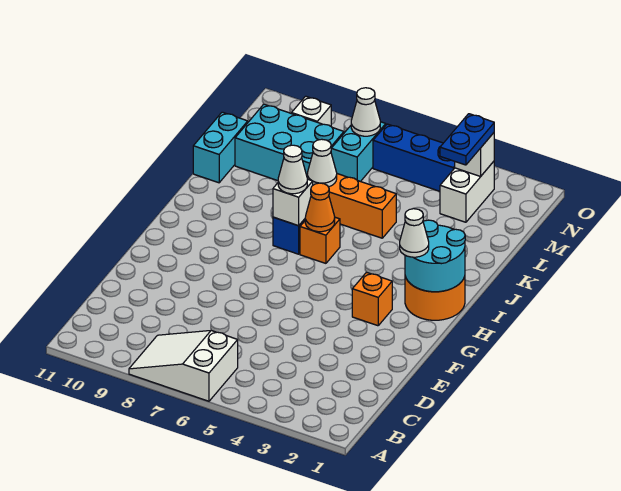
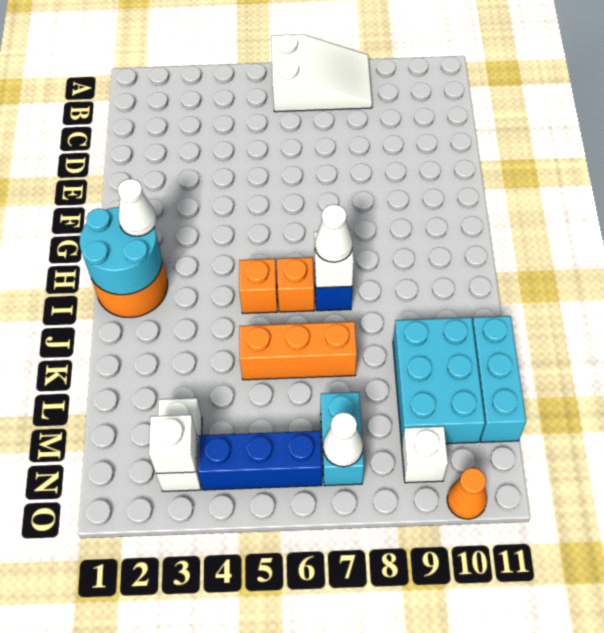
orange brick G3 level 1 -> orange brick I5 level 1
orange cone I6 level 2 -> orange cone O10 level 1
white cone K7 level 2 -> none
cyan brick K11:L11 level 1 -> cyan brick K11:M11 level 1
cyan brick L8:M10 level 1 -> cyan brick K9:M10 level 1
blue plate M3:N3 level 3 -> none

